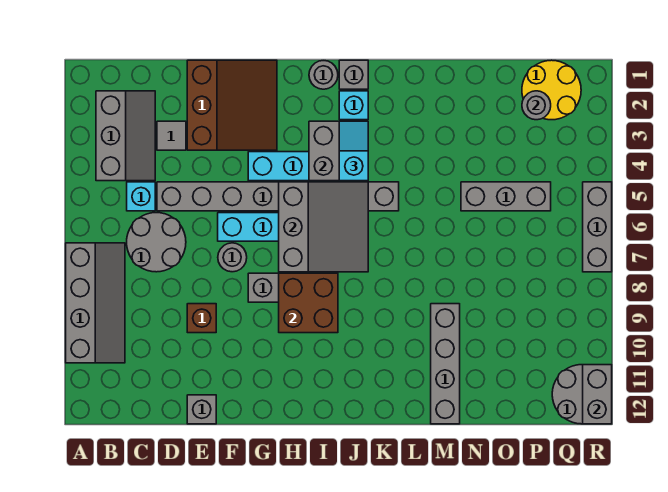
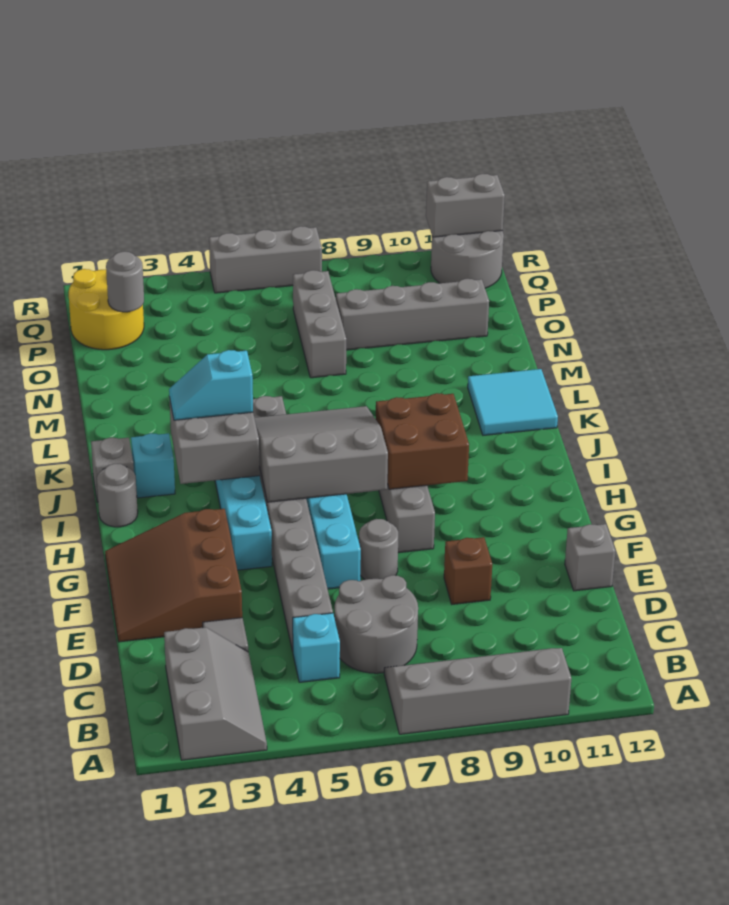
grey slope B2:C4 level 1 top B -> grey slope A2:C3 level 1 top 2
brown slope E1:G3 level 1 top E -> brown slope E1:G3 level 1 top 3
none -> cyan tile K11:L12 level 1
grey brick M9:M12 level 1 -> grey brick O8:O11 level 1
grey brick N5:P5 level 1 -> grey brick N7:P7 level 1

